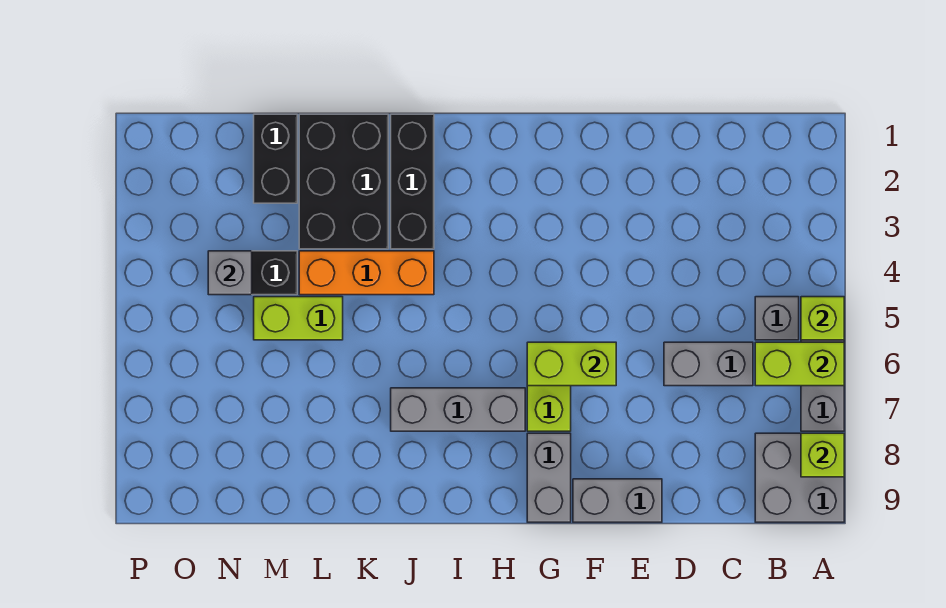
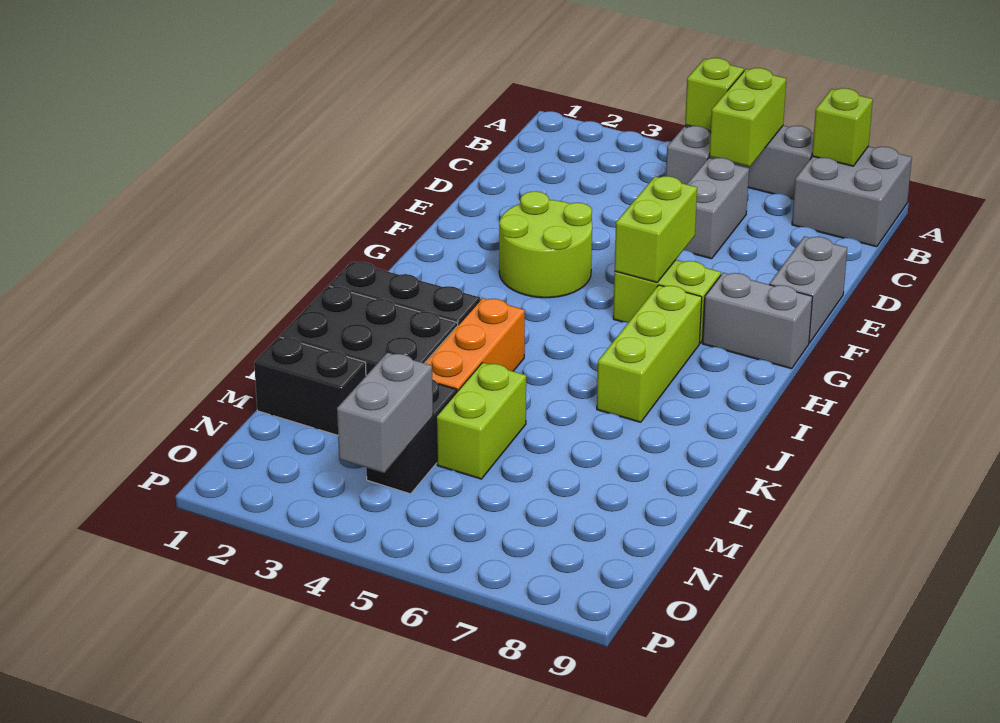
none -> lime round brick F3:G4 level 1
grey brick H7:J7 level 1 -> lime brick H7:J7 level 1
grey brick N4 level 2 -> grey brick N4:O4 level 2

